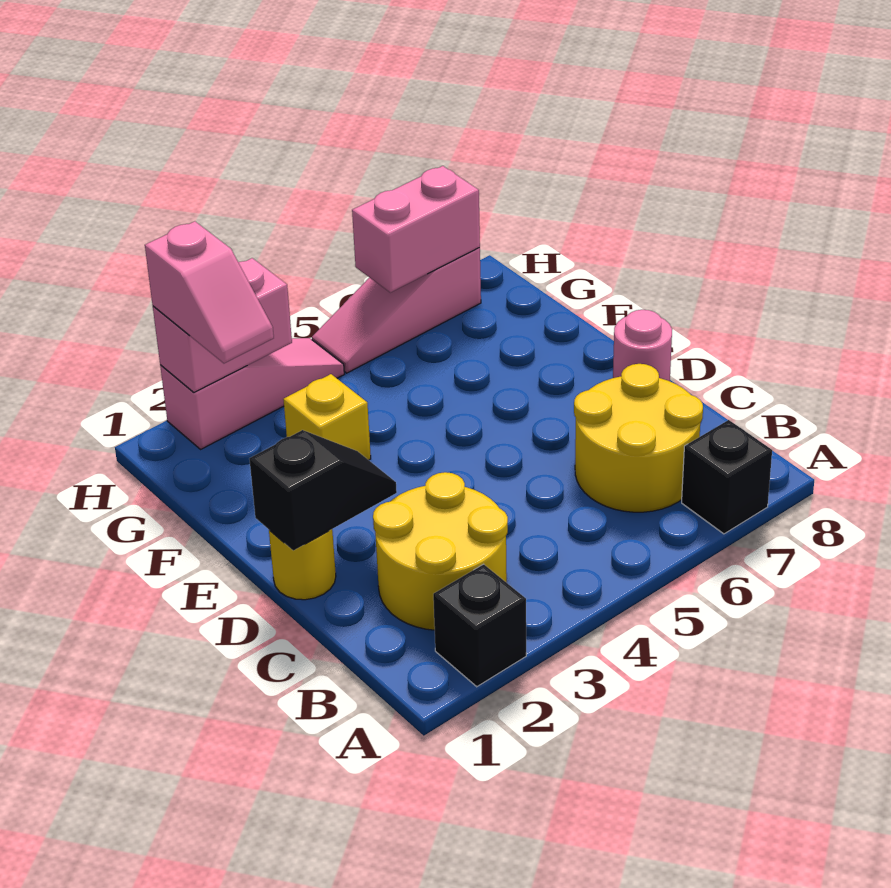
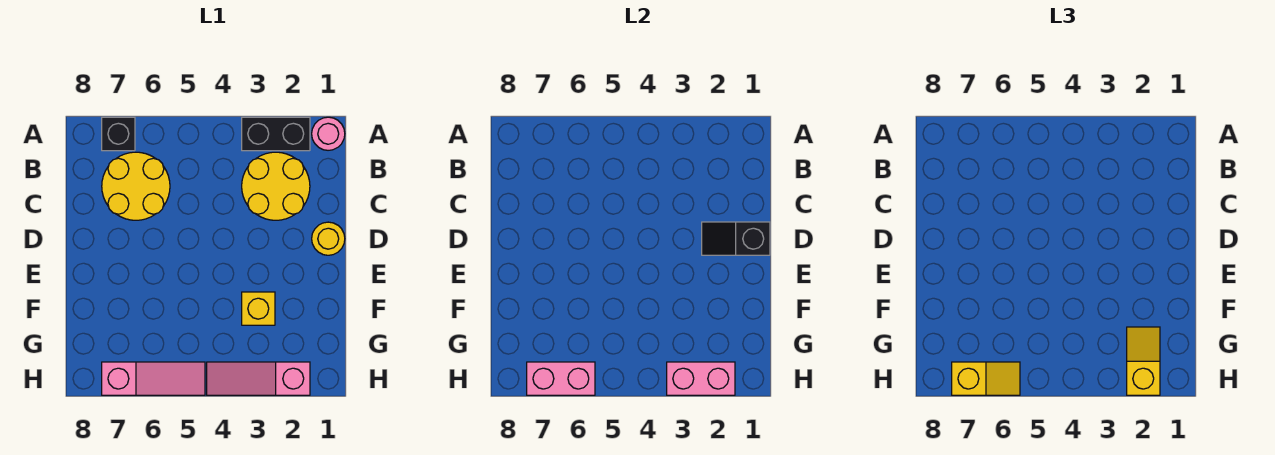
black brick A2 level 1 -> black brick A2:A3 level 1
pink round brick D8 level 1 -> pink round brick A1 level 1
pink slope G2:H2 level 3 top H -> yellow slope G2:H2 level 3 top H
none -> yellow slope H6:H7 level 3 top 7

